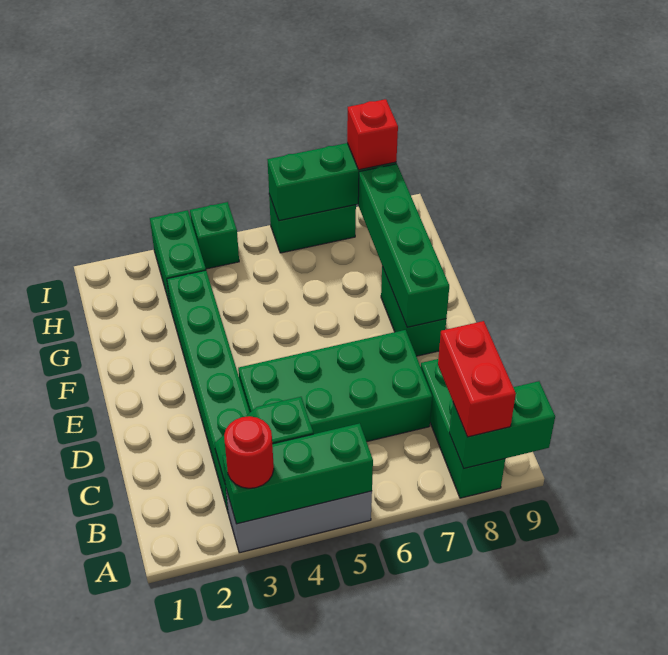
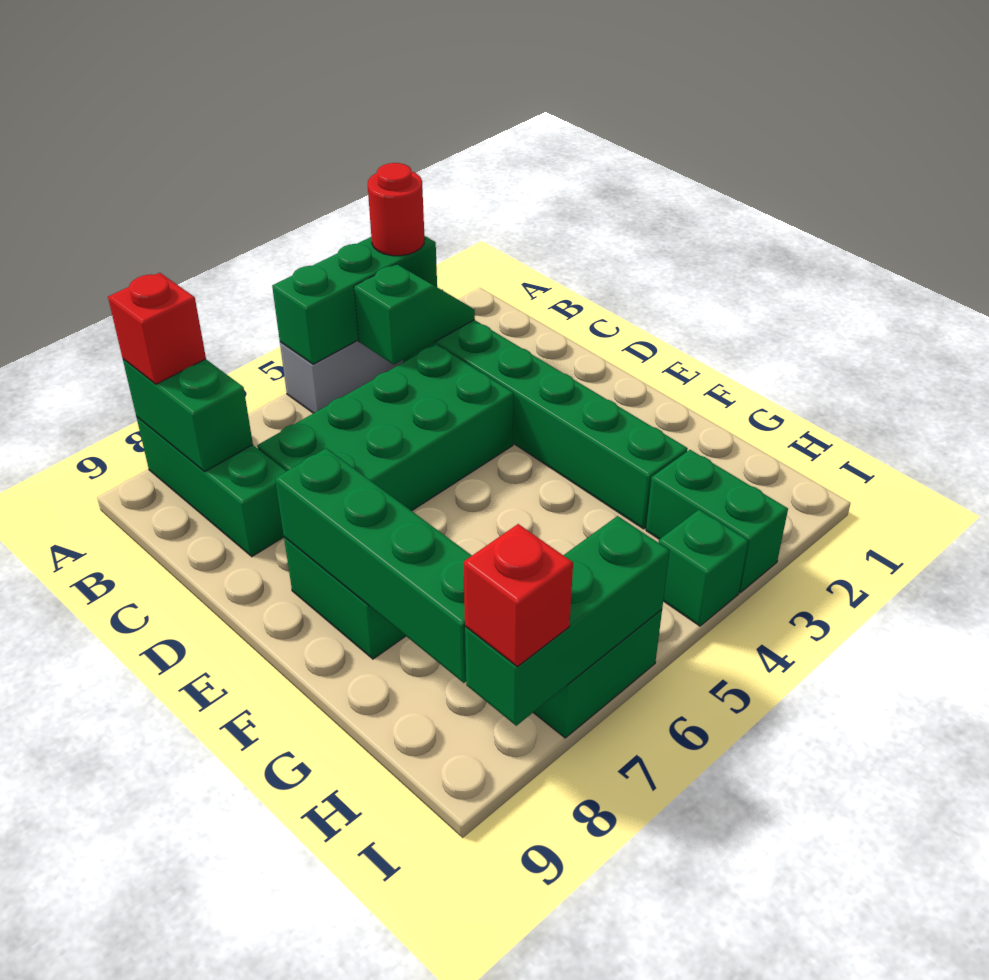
green brick A8:A9 level 2 -> green brick A8:B8 level 2
red brick A8:B8 level 3 -> red brick A8 level 3

